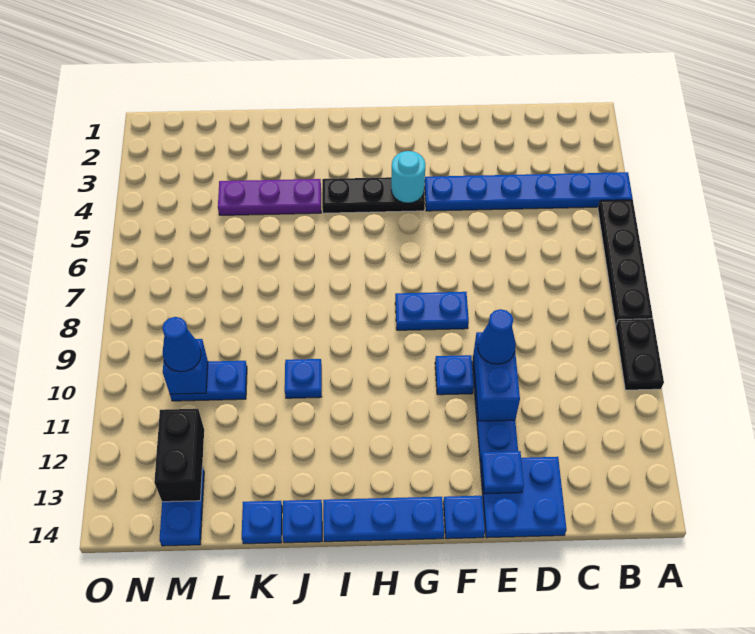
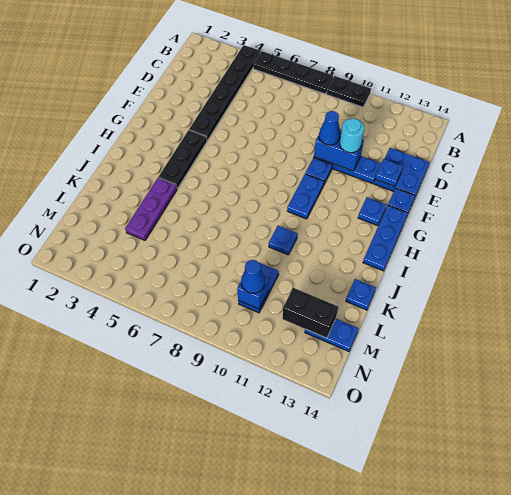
blue plate A4:F4 level 1 -> black plate A4:F4 level 1
blue plate F8:G8 level 1 -> blue plate G10:H10 level 1
cyan round brick G4 level 2 -> cyan round brick E11 level 3
blue plate J14 level 1 -> blue plate G13 level 1

